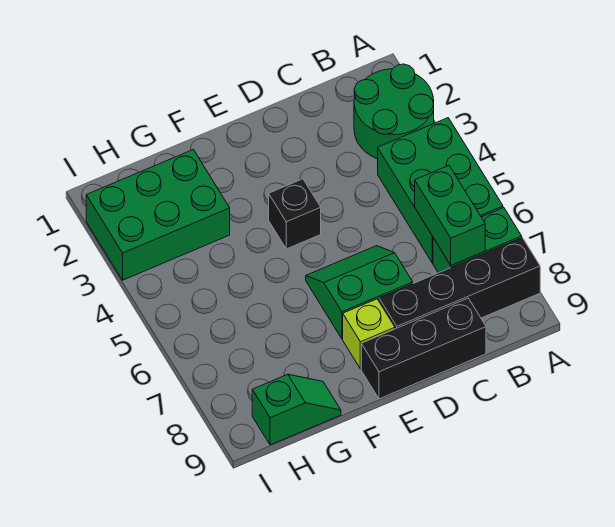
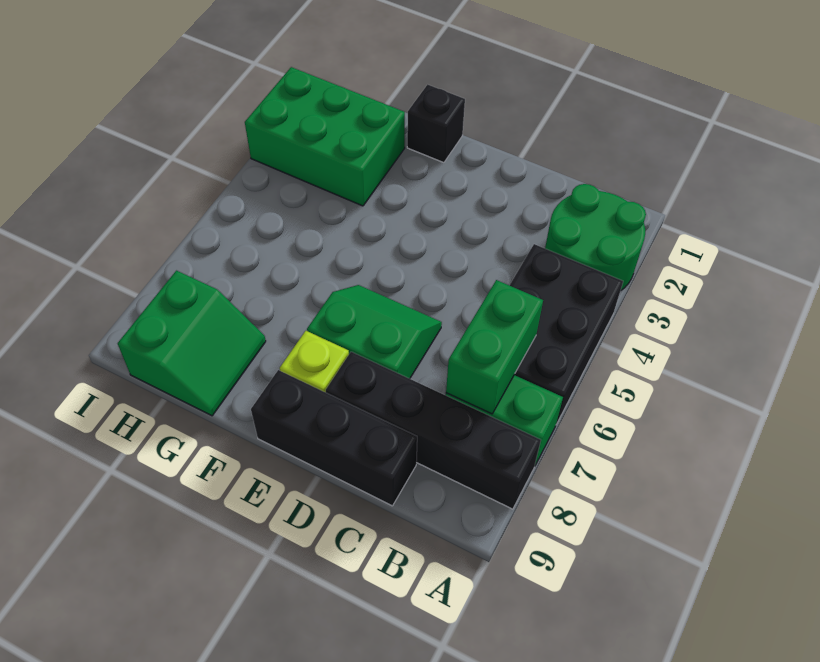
green brick A4:B6 level 1 -> black brick A4:B6 level 1
black brick E4 level 1 -> black brick F1 level 1
green slope G9:H9 level 1 top H -> green slope G8:H9 level 1 top H

